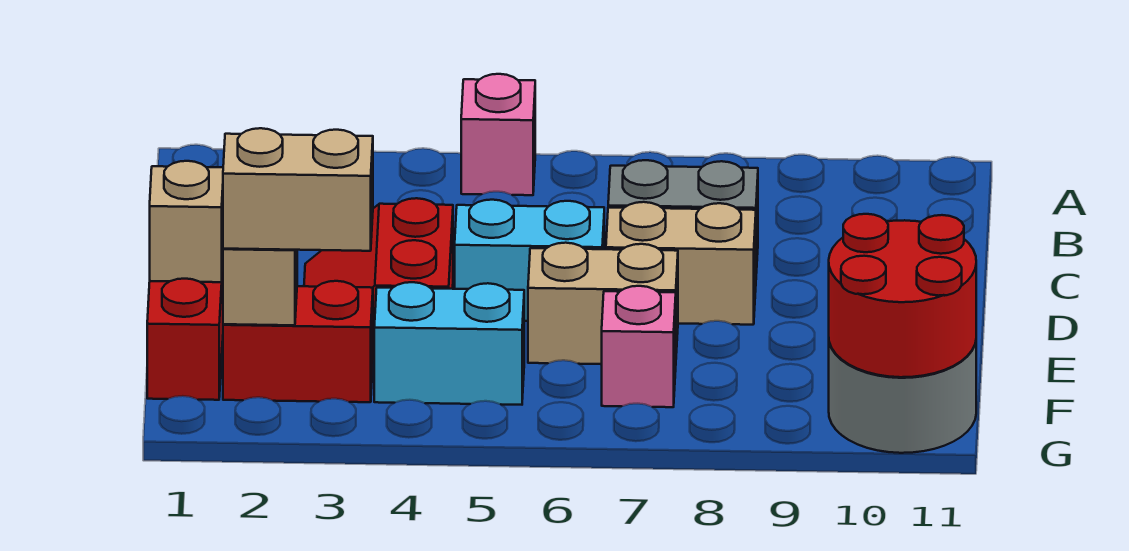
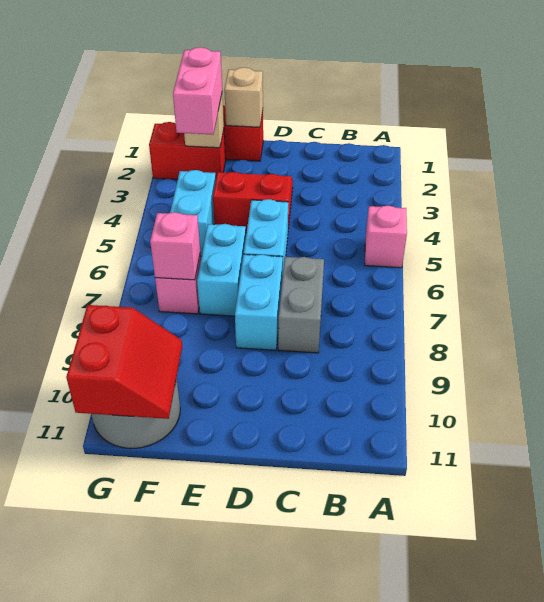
tan brick D7:D8 level 1 -> cyan brick D7:D8 level 1
tan brick E6:E7 level 1 -> cyan brick E6:E7 level 1
red brick F2:F3 level 1 -> red brick F2:G2 level 1
tan brick F2:F3 level 3 -> pink brick F2:F3 level 3
none -> pink brick F7 level 2
red round brick F10:G11 level 2 -> red slope F10:G11 level 2 top G

